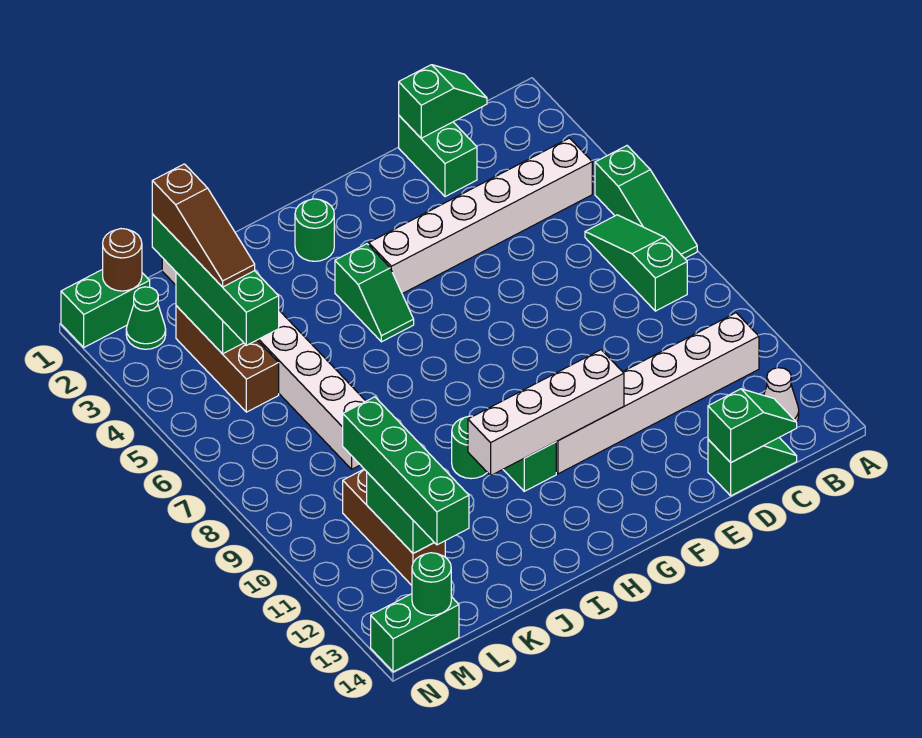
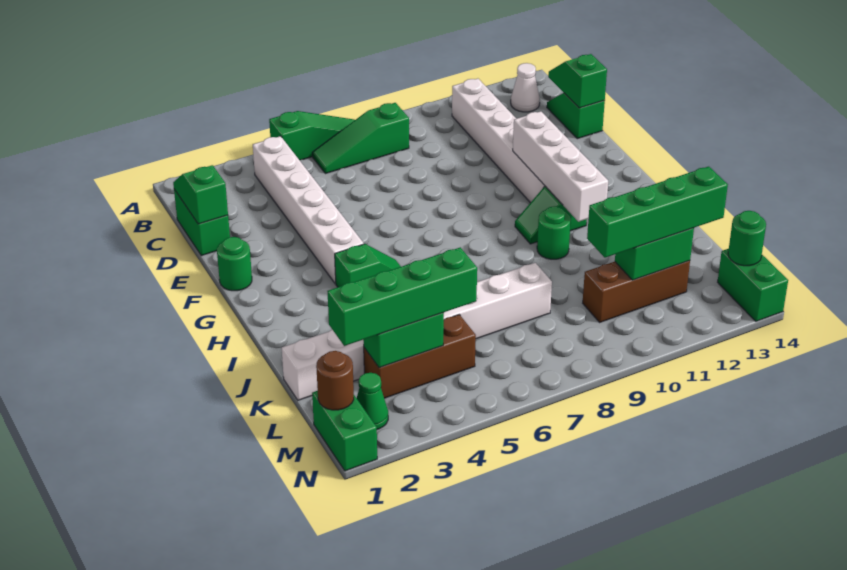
green brick D1:D2 level 1 -> green brick C1:D1 level 1
green round brick H2 level 1 -> green round brick F1 level 1
brown slope L2:L4 level 4 top 2 -> none

